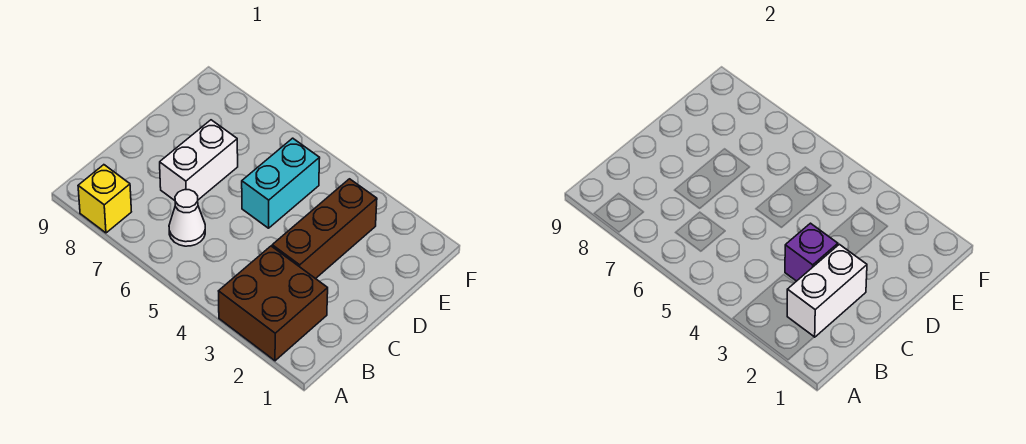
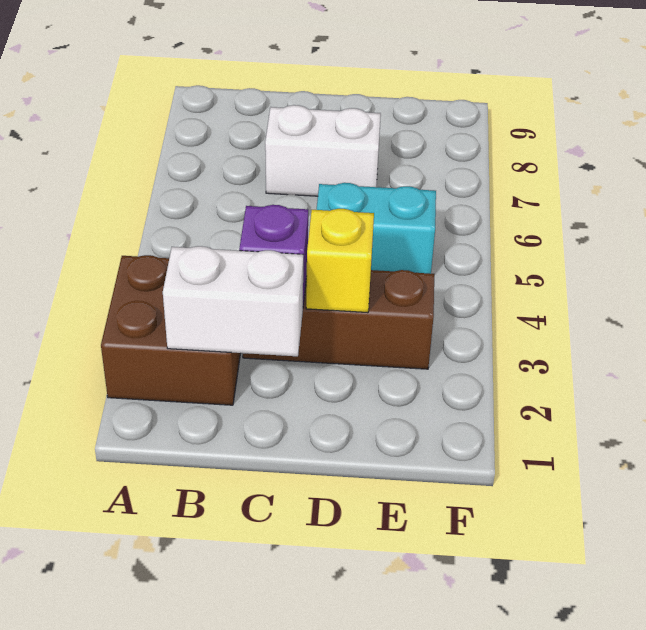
yellow brick A8 level 1 -> yellow brick D3 level 2
white cone B6 level 1 -> none

